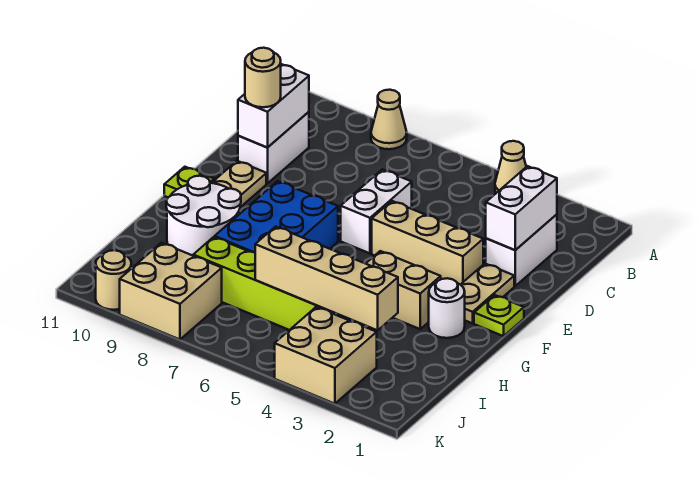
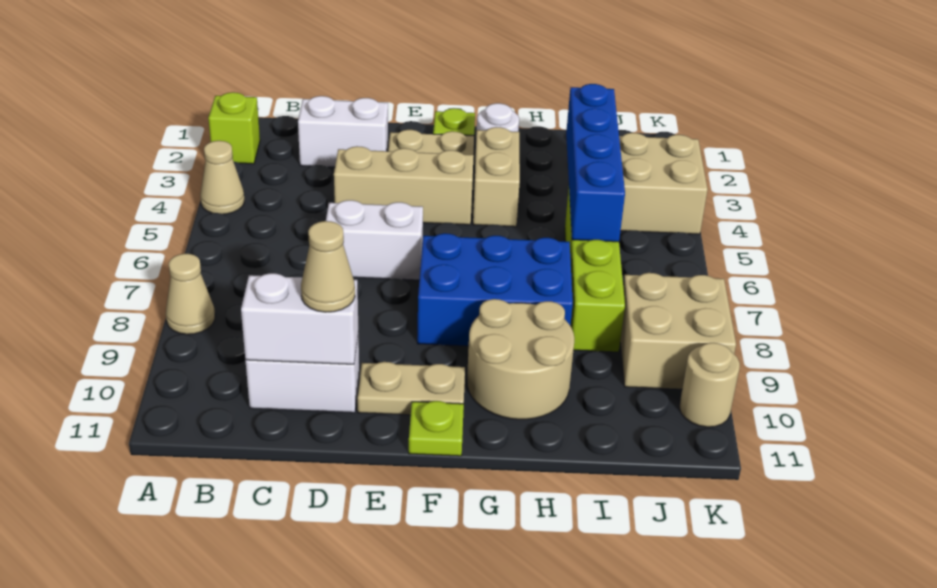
none -> lime brick A2 level 1
white brick C2:D2 level 2 -> none
tan round brick D10 level 3 -> tan cone D10 level 3
tan brick E3:E5 level 1 -> tan brick D4:F4 level 1
white round brick G9:H10 level 1 -> tan round brick G9:H10 level 1
tan brick I3:I6 level 2 -> blue brick I3:I6 level 2

